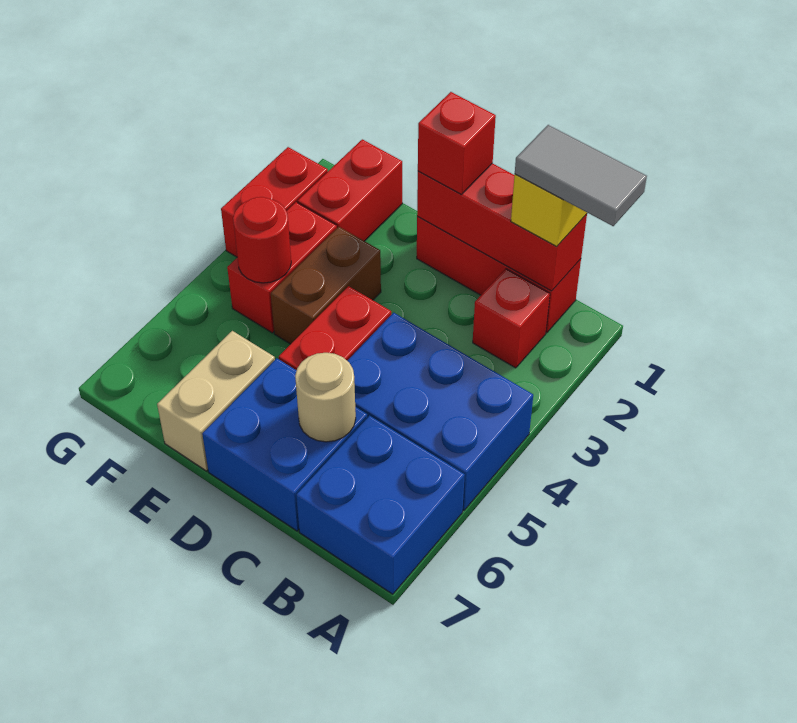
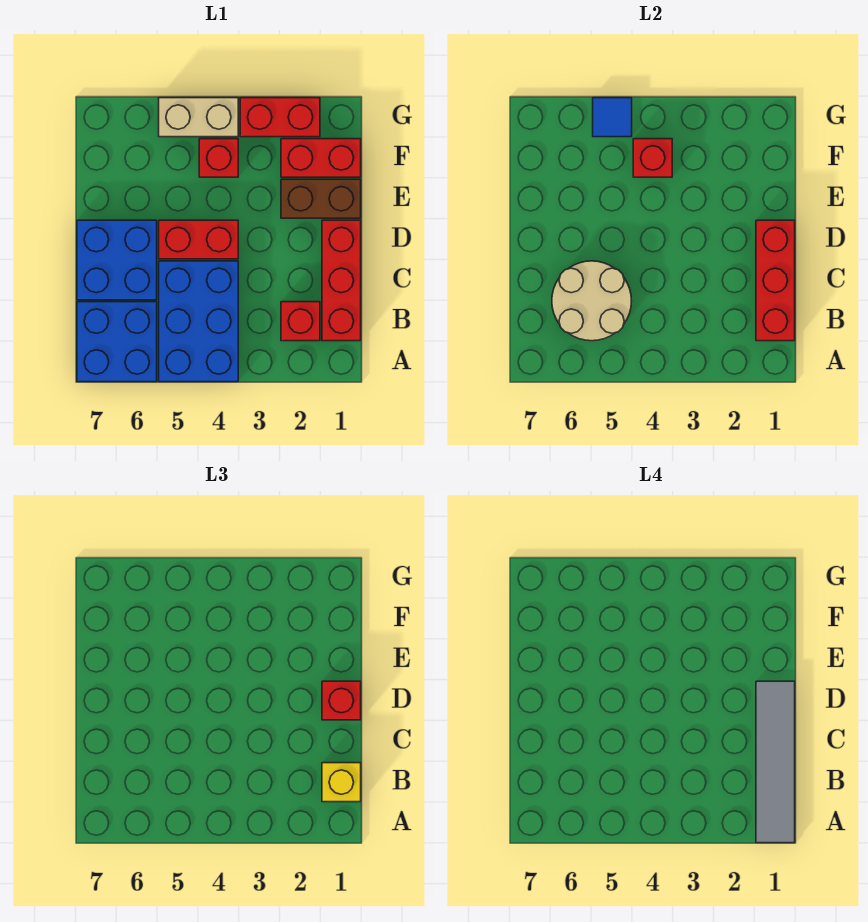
grey tile A1:B1 level 4 -> grey tile A1:D1 level 4
tan round brick C6 level 2 -> tan round brick B5:C6 level 2
brown brick E3:E4 level 1 -> brown brick E1:E2 level 1
tan brick E6:E7 level 1 -> tan brick G4:G5 level 1
red brick F3:F4 level 1 -> red brick F4 level 1
red round brick F4 level 2 -> red brick F4 level 2
none -> blue tile G5 level 2

